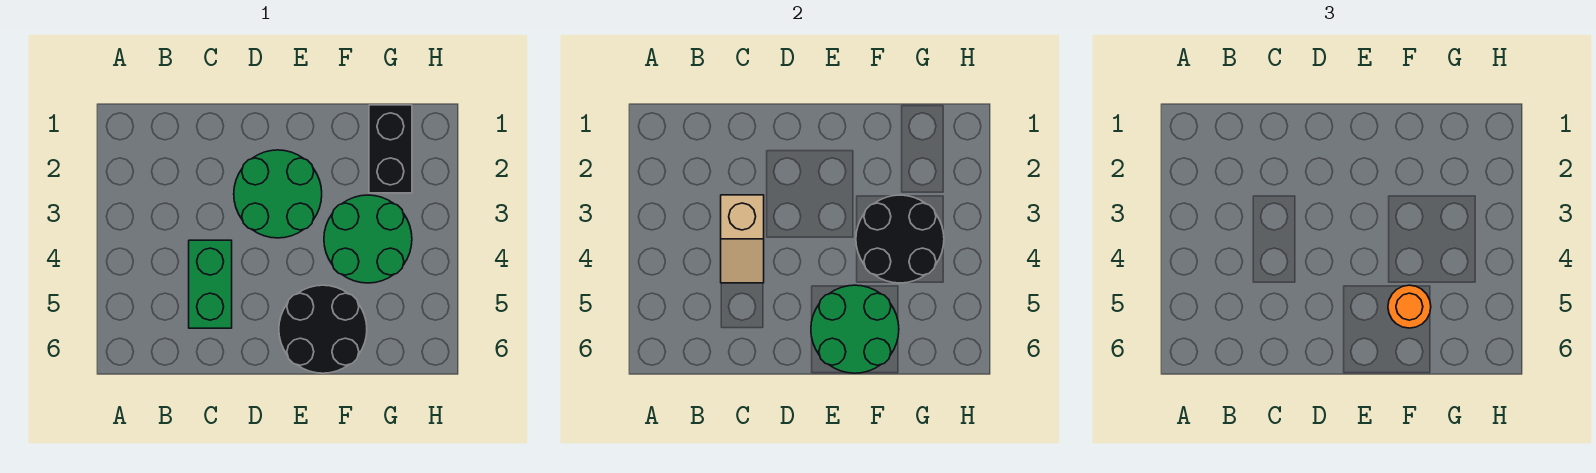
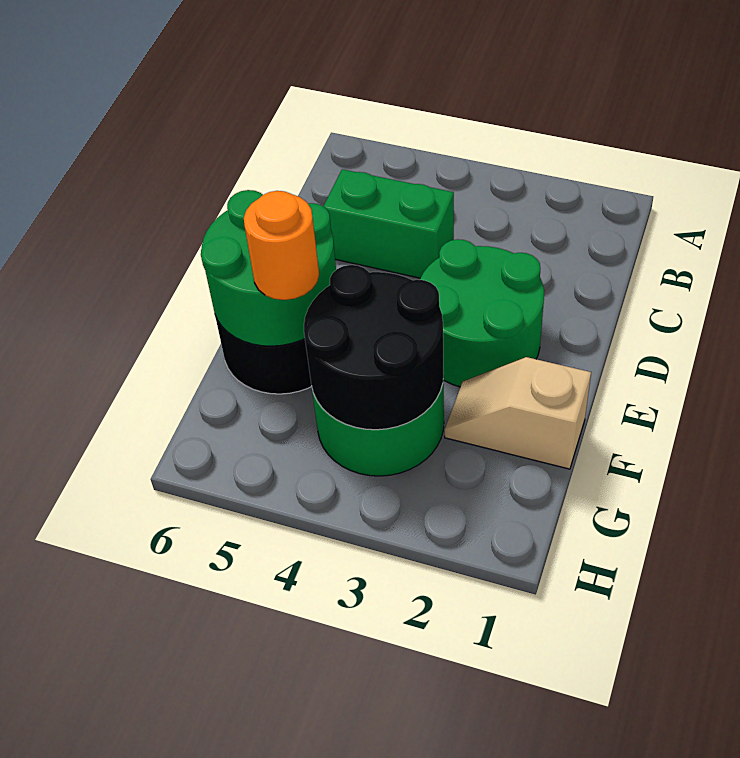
tan slope C3:C4 level 2 top 3 -> tan slope F1:F2 level 1 top 1
black brick G1:G2 level 1 -> none

